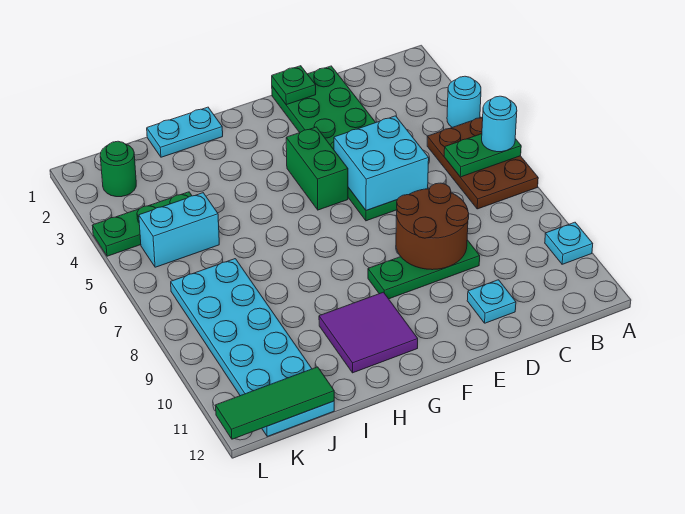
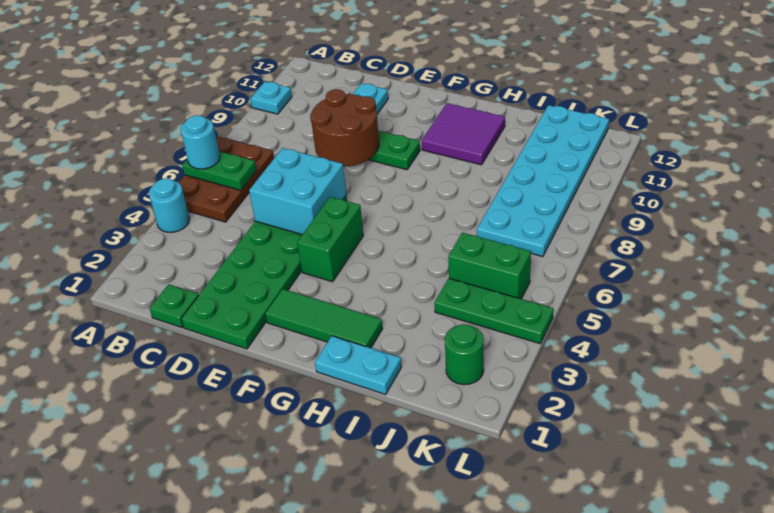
green plate E1 level 2 -> green plate C1 level 1
cyan brick J5:K5 level 1 -> green brick J5:K5 level 1
green tile J12:L12 level 2 -> green tile F2:H2 level 1

